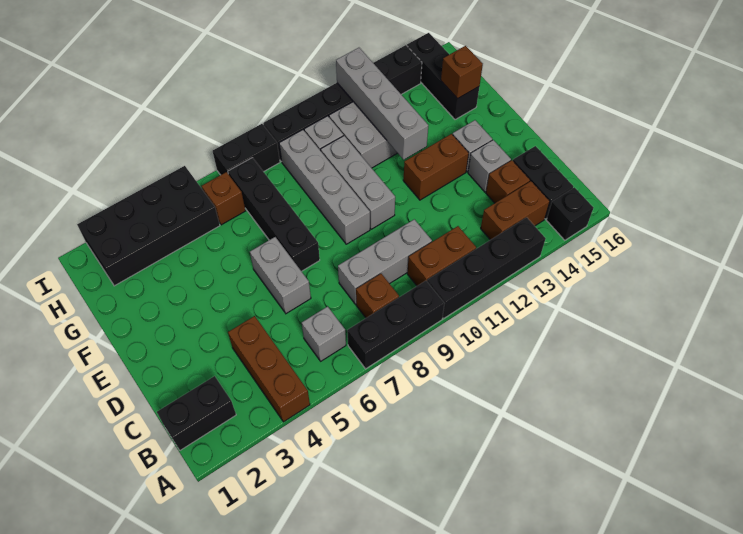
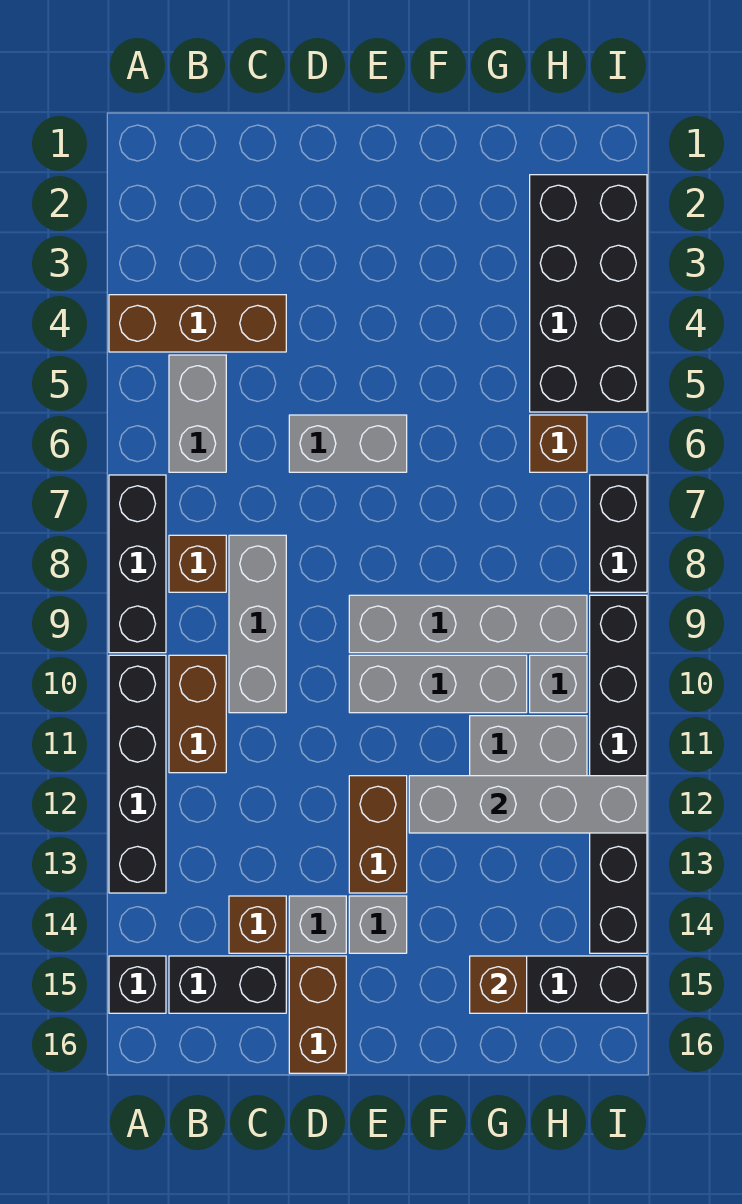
black brick B1:B2 level 1 -> none
grey brick B6 level 1 -> grey brick B5:B6 level 1
brown brick B13:B14 level 1 -> brown brick D15:D16 level 1
black brick E7:H7 level 1 -> none

